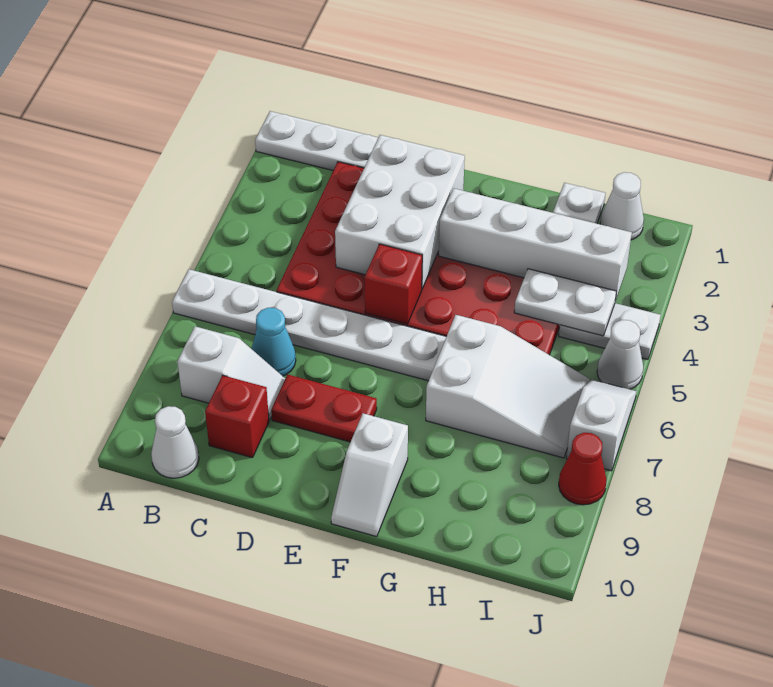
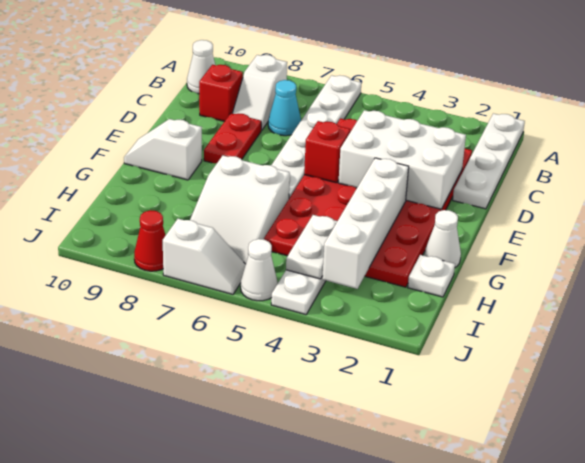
white cone I1 level 1 -> white cone G1 level 1

